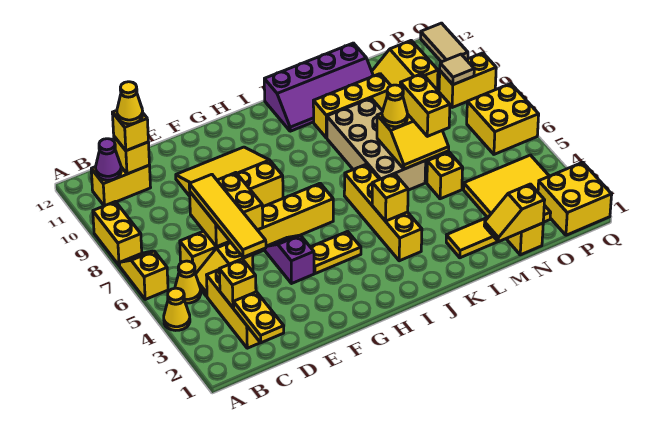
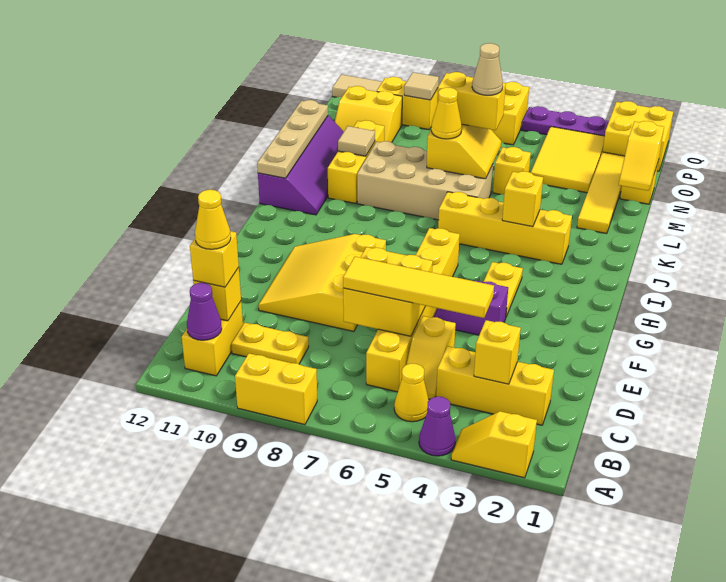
yellow cone A4 level 1 -> purple cone A4 level 1
yellow slope A6:A7 level 1 top 6 -> yellow slope A2:A3 level 1 top 2
yellow plate C1:C2 level 2 -> yellow plate C9:C10 level 1
none -> tan plate J12:M12 level 2
none -> tan tile L10 level 2
none -> tan cone M6 level 4
yellow brick P9:Q9 level 1 -> yellow brick P9:P10 level 1
none -> purple plate Q3:Q5 level 1

